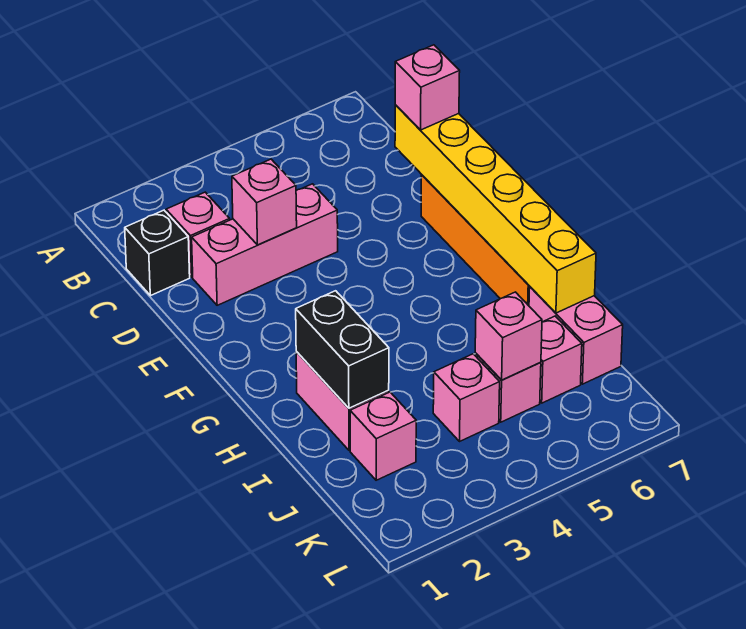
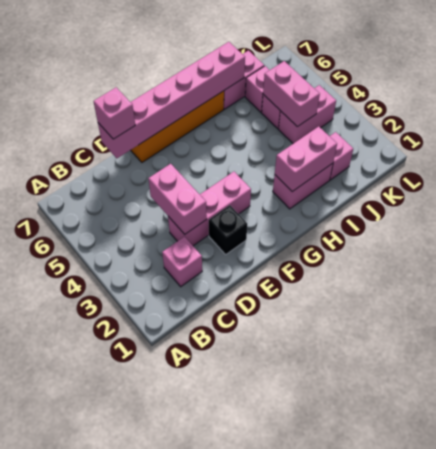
black brick C1 level 1 -> black brick E2 level 1
pink brick D2:D4 level 1 -> pink brick D3:F3 level 1
pink brick D3 level 2 -> pink brick D3:D4 level 2
yellow brick D7:I7 level 2 -> pink brick D7:I7 level 2
black brick H2:I2 level 2 -> pink brick H2:I2 level 2
pink brick J4 level 1 -> pink brick J4:K4 level 1
pink brick J5 level 2 -> pink brick J4:J5 level 2

